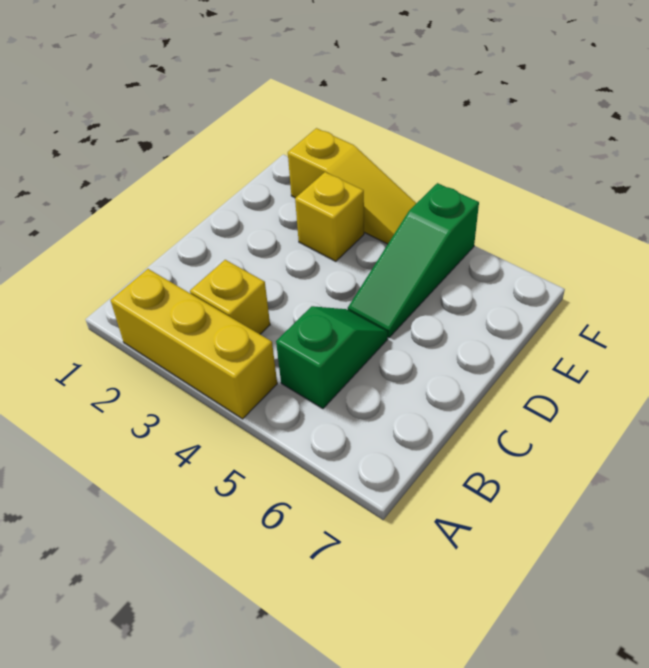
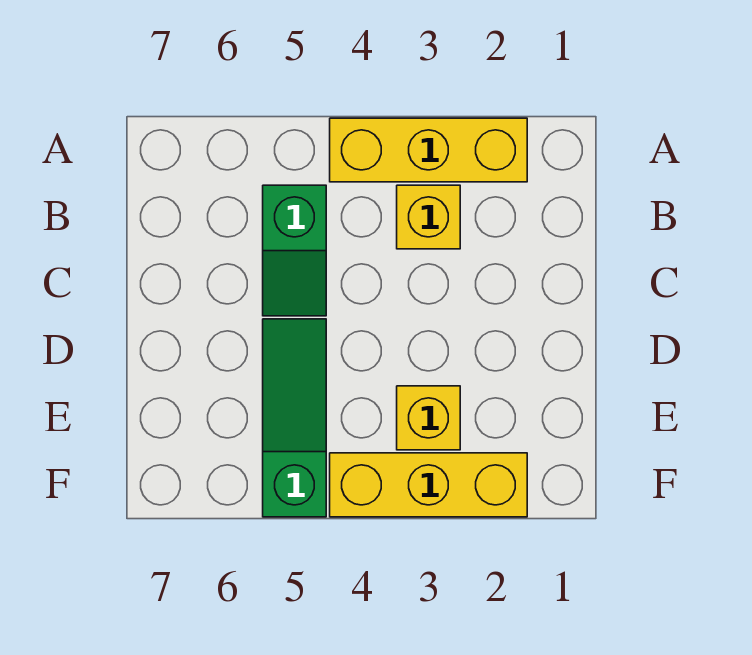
yellow slope F2:F4 level 1 top 2 -> yellow brick F2:F4 level 1

